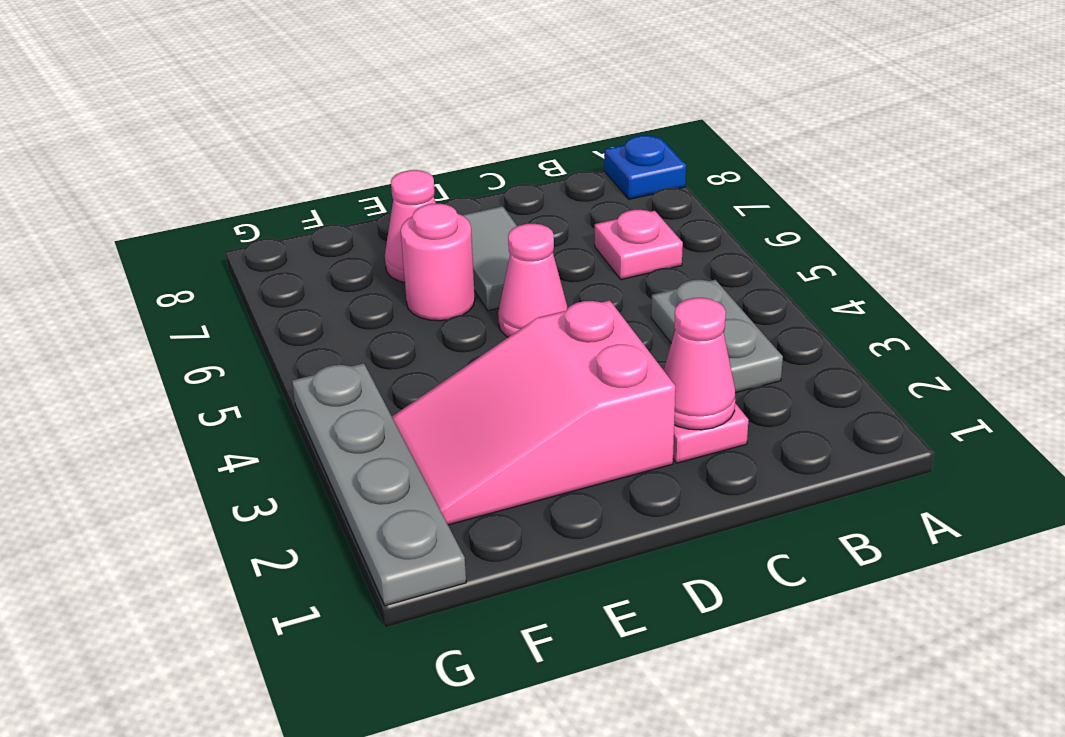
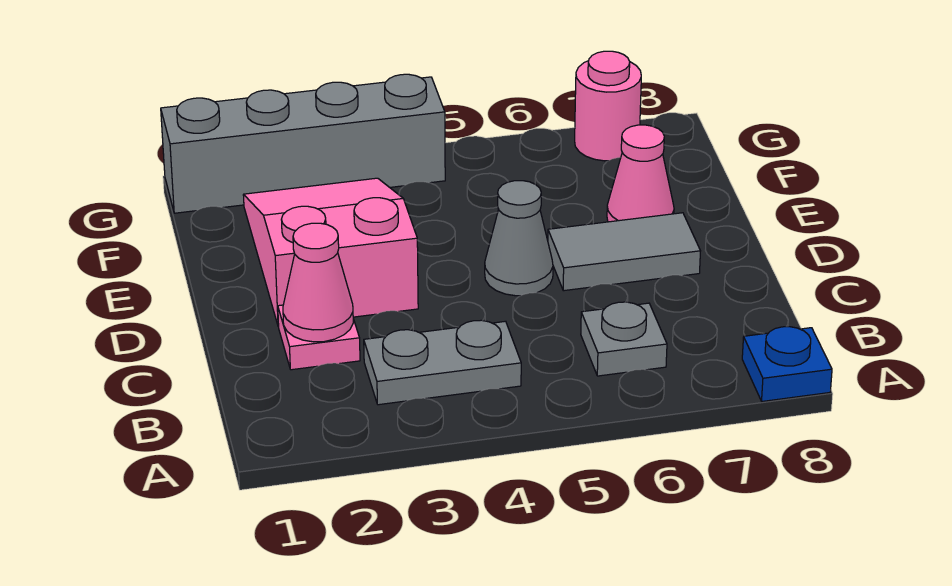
pink plate B6 level 1 -> grey plate B6 level 1
pink cone D5 level 1 -> grey cone D5 level 1
pink round brick E6 level 1 -> pink round brick G7 level 1
grey plate G1:G4 level 1 -> grey brick G1:G4 level 1

